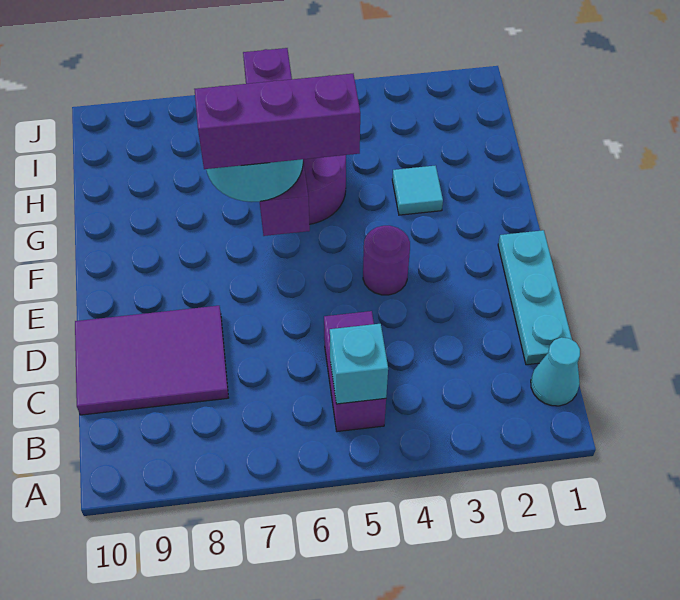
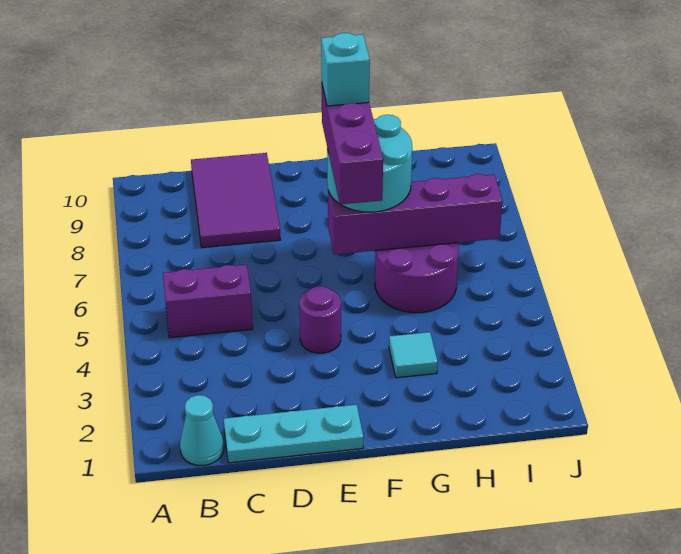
cyan brick B5 level 2 -> cyan brick F7 level 5

